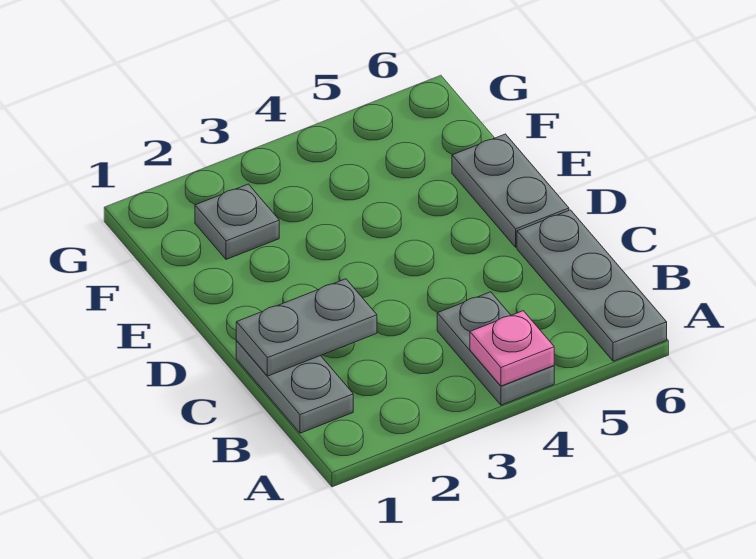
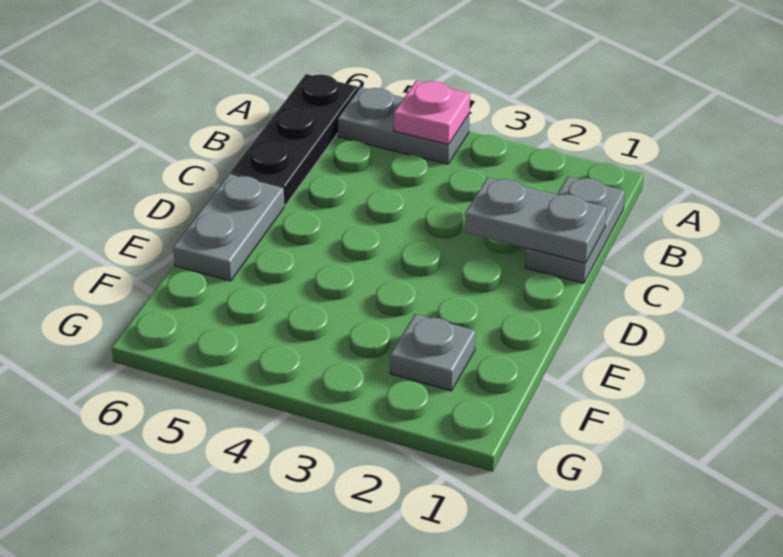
grey plate A4:B4 level 1 -> grey plate A4:A5 level 1
grey plate A6:C6 level 1 -> black plate A6:C6 level 1

